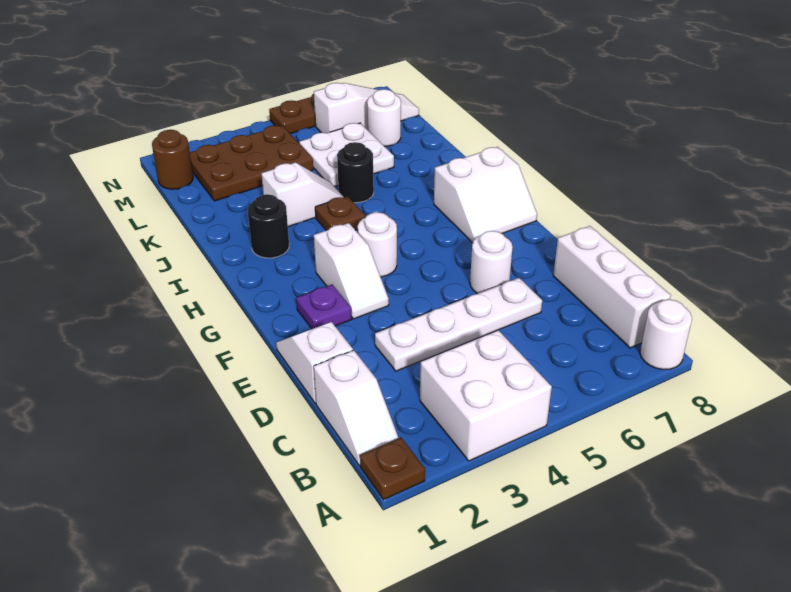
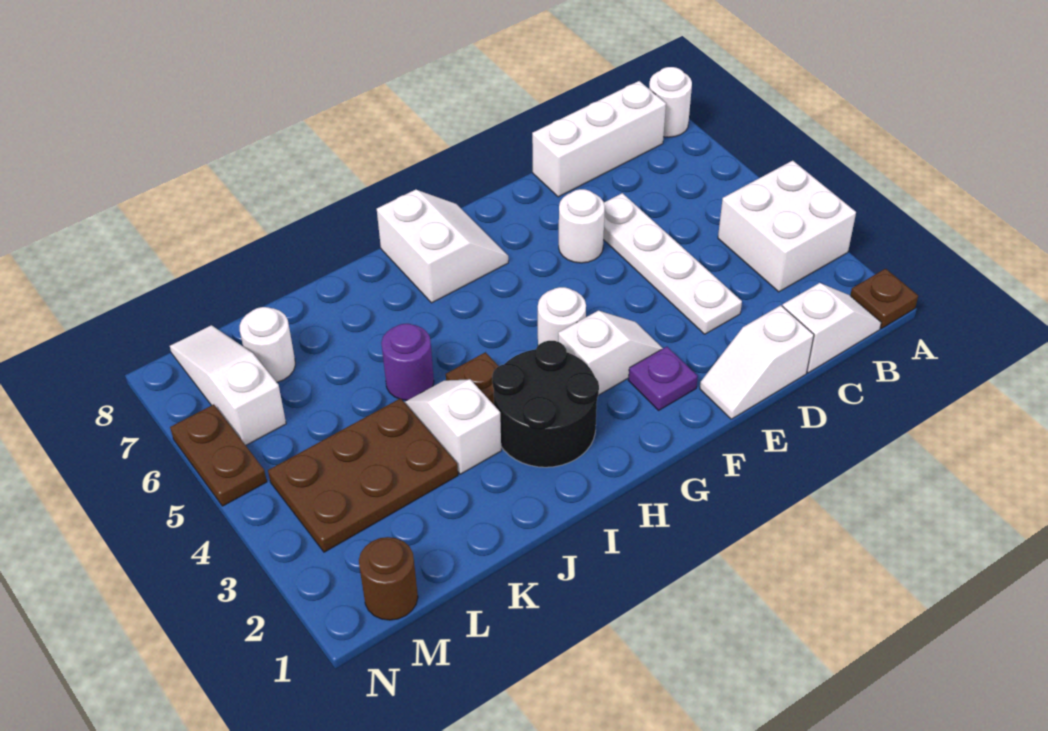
black round brick I2 level 1 -> black round brick H2:I3 level 1
black round brick J5 level 1 -> purple round brick J5 level 1
white plate K5:L6 level 1 -> none
brown plate L2:M4 level 1 -> brown plate K3:M4 level 1

